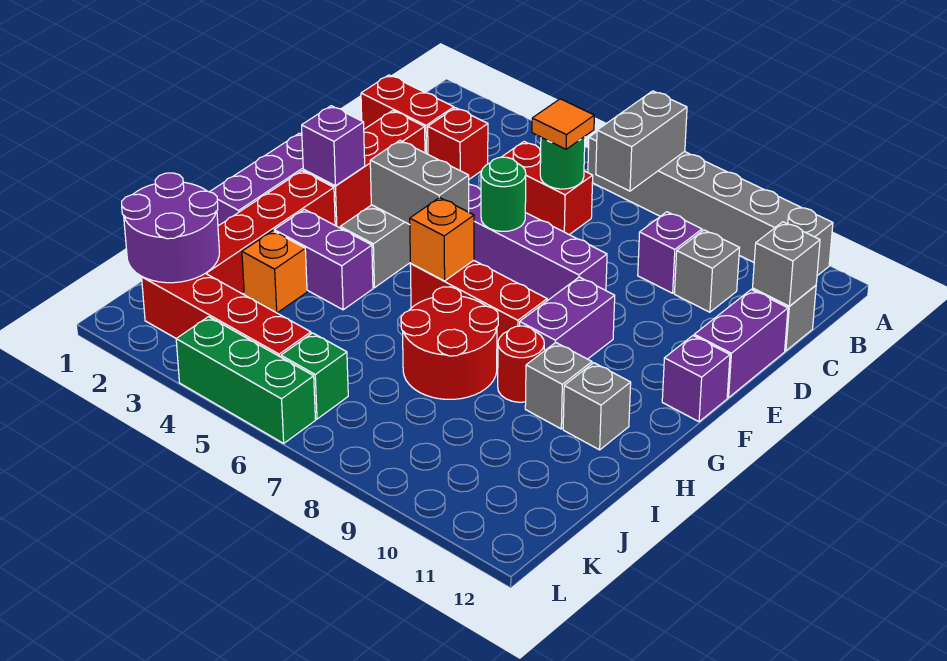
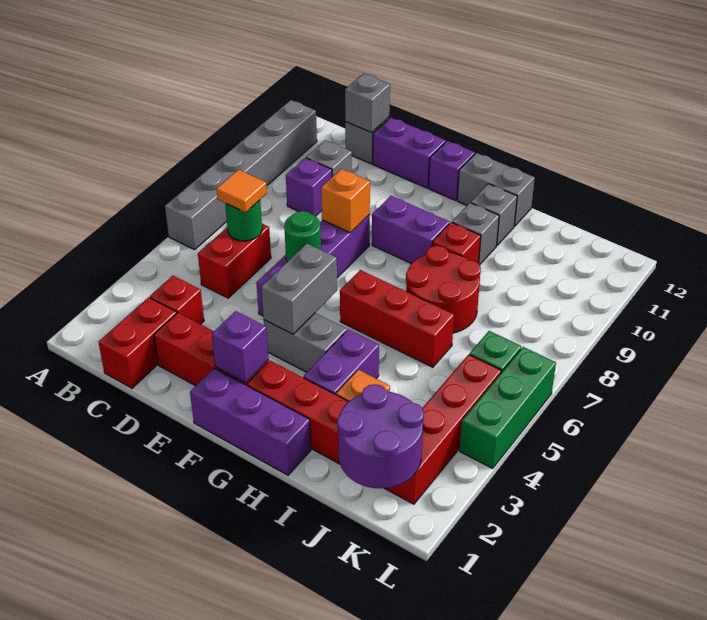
grey brick A7:B7 level 2 -> grey brick G12:H12 level 1
red brick G6:G8 level 1 -> red brick G6:I6 level 1
orange brick G6 level 2 -> orange brick E8 level 2
red round brick H9 level 1 -> red brick H9 level 1

